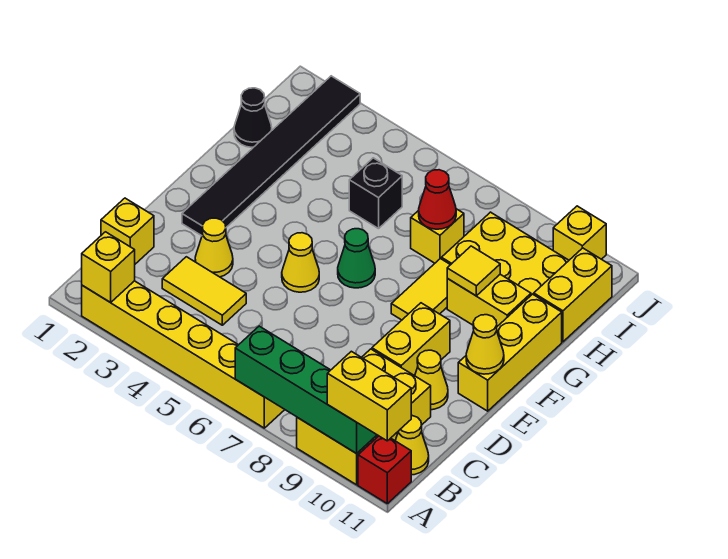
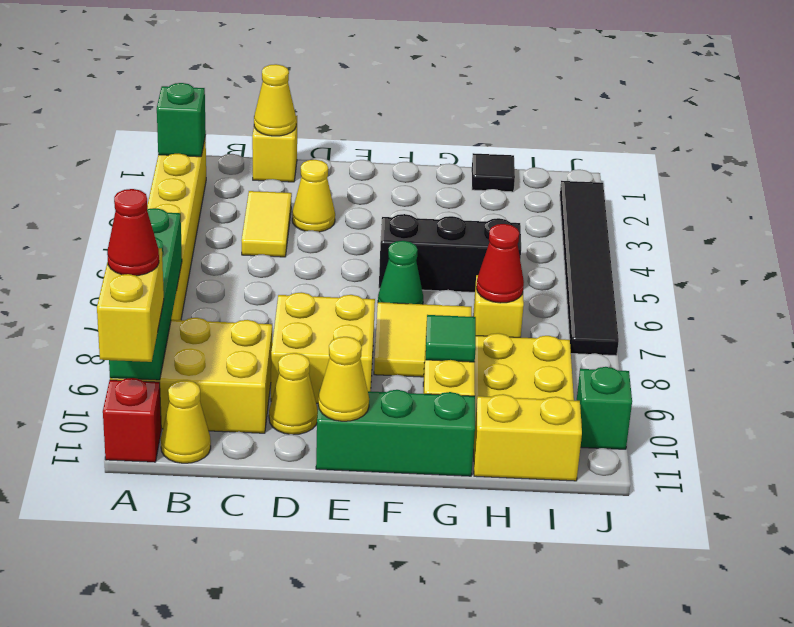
yellow brick A2 level 2 -> green brick A2 level 2
none -> red cone A10 level 4
yellow brick D9:E9 level 1 -> yellow brick D8:E9 level 1
black tile E2:J2 level 1 -> black tile J2:J7 level 1
yellow cone E5 level 1 -> yellow cone C1 level 2
yellow brick E11:G11 level 1 -> green brick E11:G11 level 1
yellow tile F8:G8 level 1 -> yellow tile F7:G8 level 1
yellow tile G9 level 2 -> green tile G9 level 2
black cone H1 level 1 -> black tile H1 level 1
black brick H5 level 1 -> black brick F5:H5 level 1
yellow brick J10 level 1 -> green brick J10 level 1

